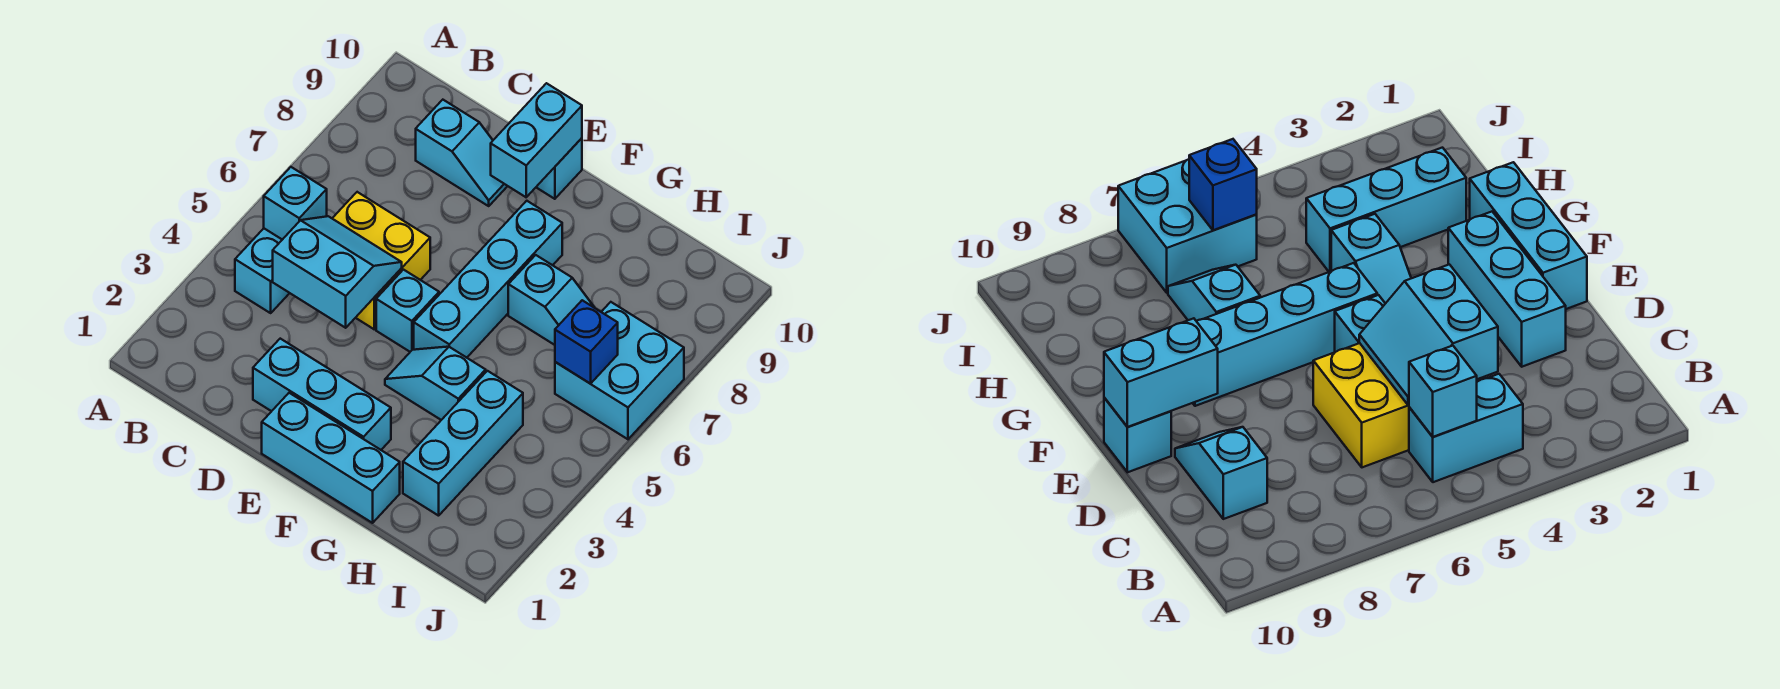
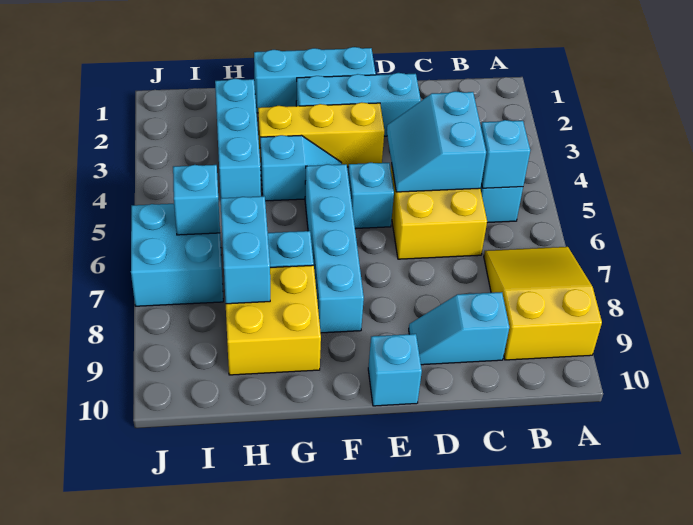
none -> yellow slope A7:B9 level 1 top 9
cyan slope C4:D5 level 2 top 4 -> cyan slope C4:D5 level 2 top C
none -> yellow brick E3:G3 level 1
cyan brick E9:E10 level 2 -> cyan brick H7:H8 level 2
none -> yellow brick G8:H9 level 1
blue brick I6 level 2 -> cyan brick I6 level 2

